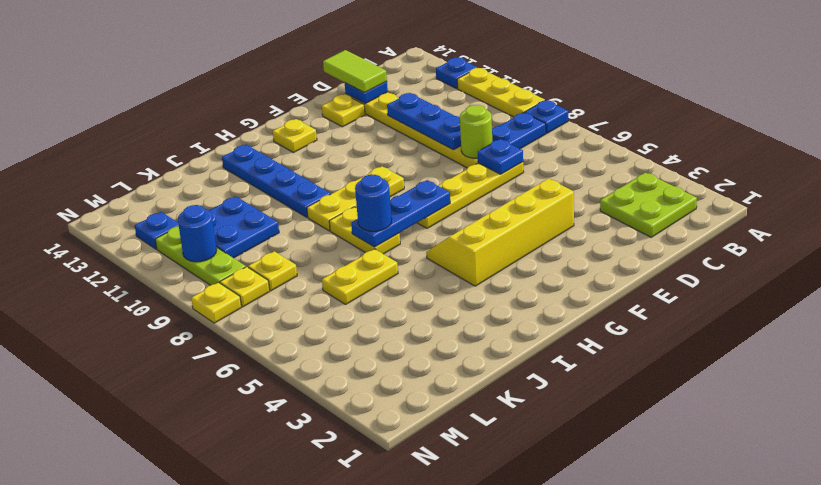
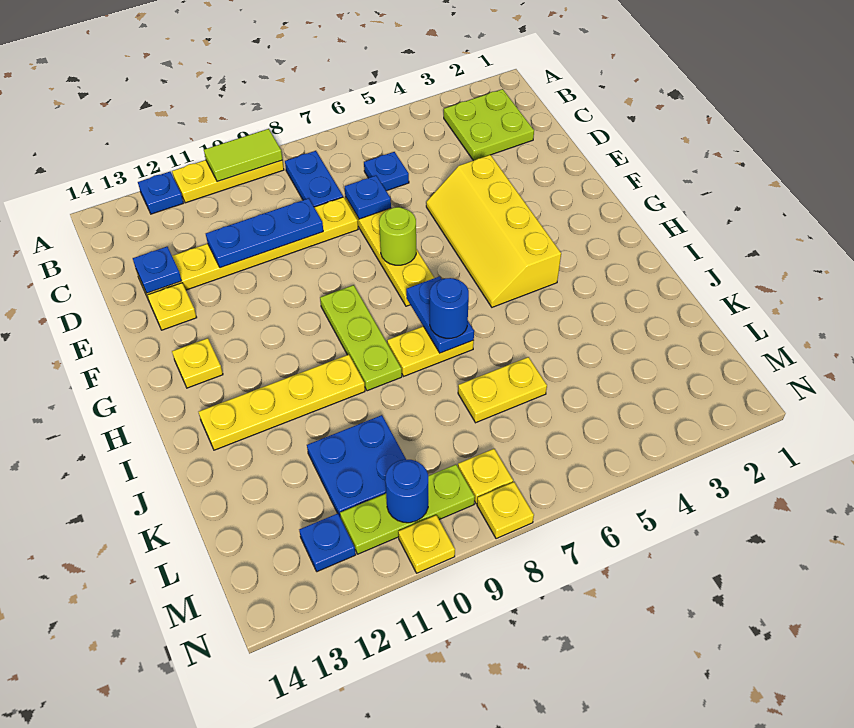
blue plate A8 level 1 -> blue plate C6 level 1
lime round brick D8 level 2 -> lime round brick F7 level 2
lime tile D13:D14 level 3 -> lime tile A9:A10 level 2
blue plate G7:I7 level 2 -> blue plate H7:I7 level 2
yellow plate G9:I9 level 1 -> lime plate G9:I9 level 1
blue plate I10:I13 level 1 -> yellow plate I10:I13 level 1
yellow plate J6:K6 level 1 -> yellow plate K6:K7 level 1
yellow plate L8 level 1 -> yellow plate N10 level 1

